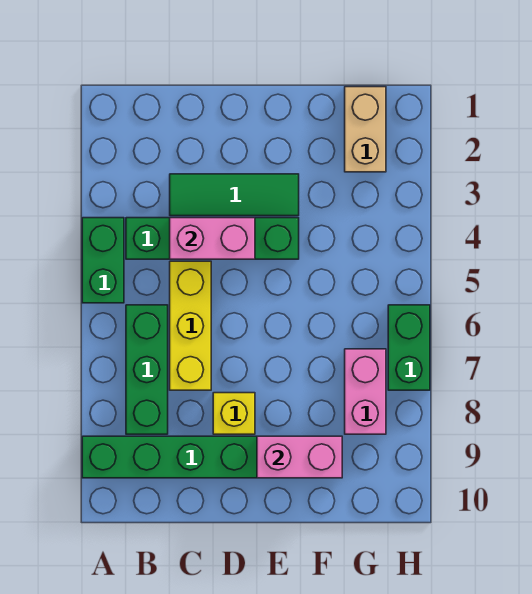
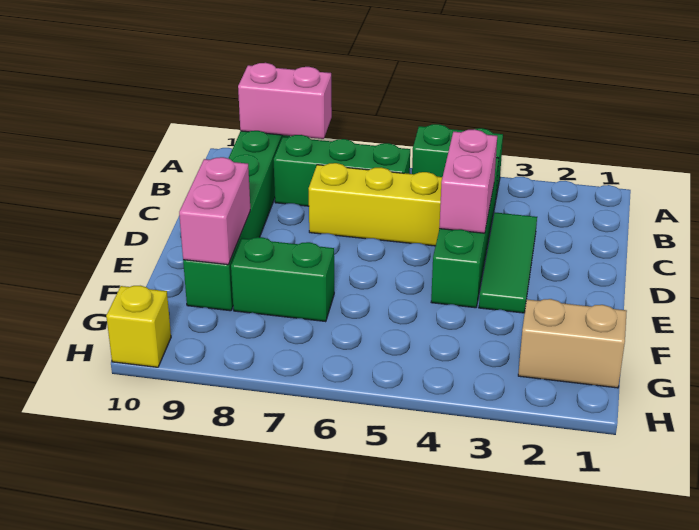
yellow brick D8 level 1 -> yellow brick H10 level 1
pink brick G7:G8 level 1 -> pink brick A8:A9 level 2
green brick H6:H7 level 1 -> green brick F7:F8 level 1

